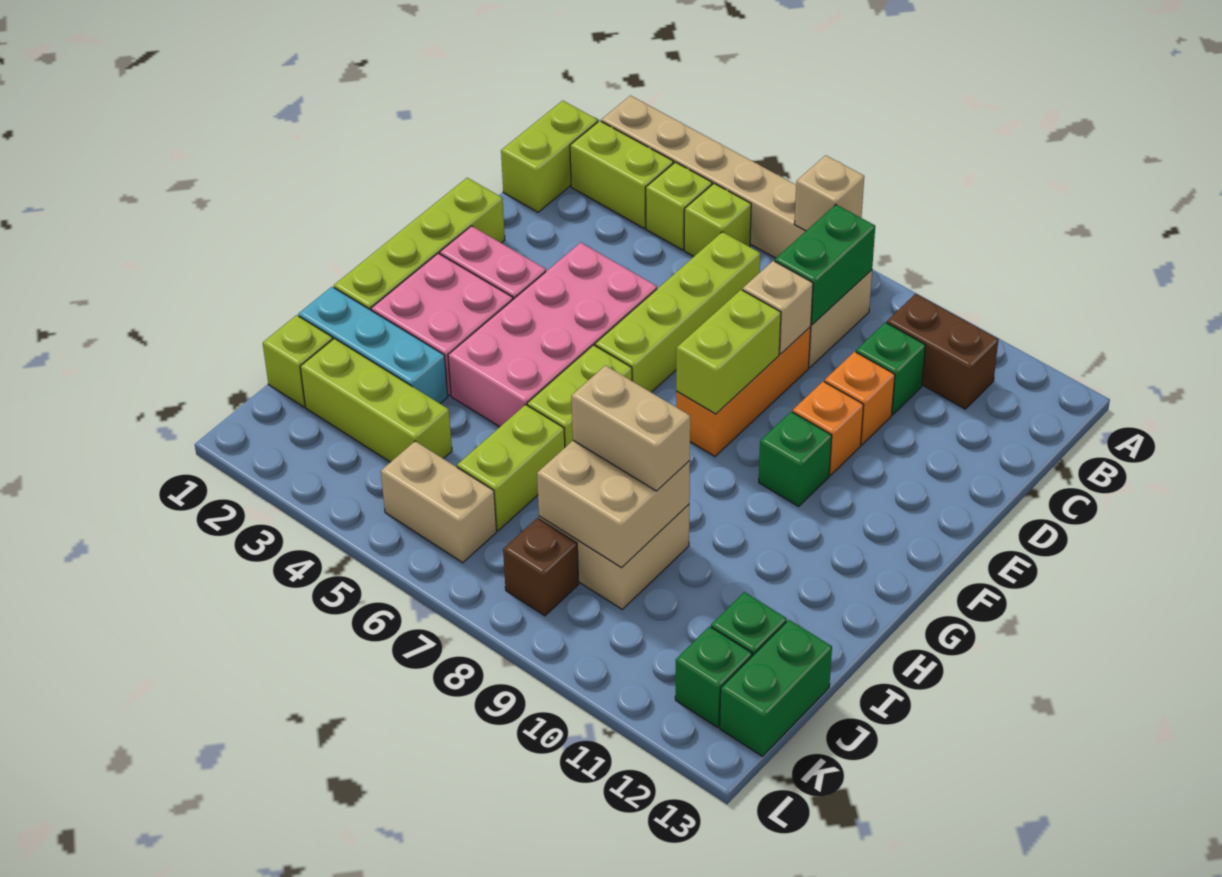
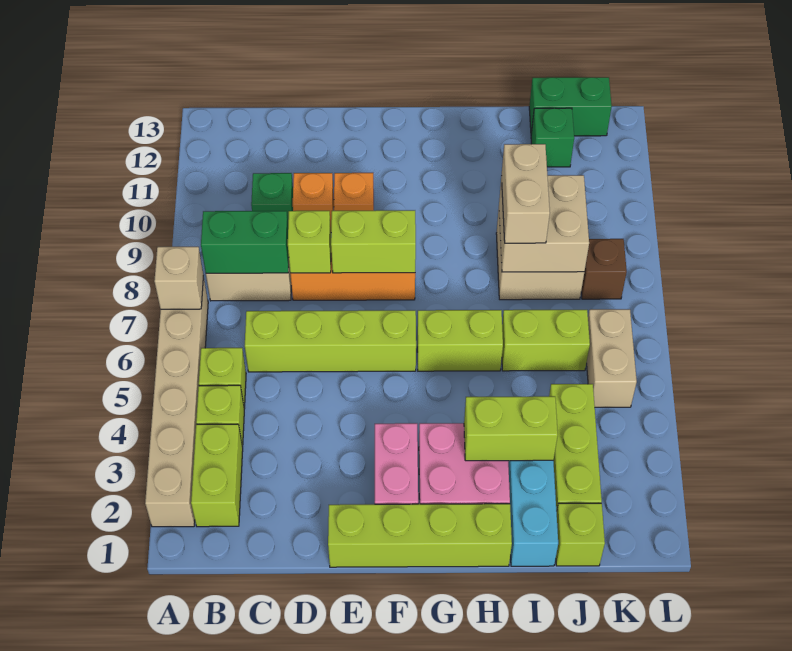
lime brick B1:C1 level 1 -> lime brick H3:I3 level 2
brown brick B10:B11 level 1 -> none
tan brick D8 level 2 -> lime brick D8 level 2
pink brick E4:H5 level 1 -> none
green brick F10 level 1 -> none
green brick K12 level 1 -> none

